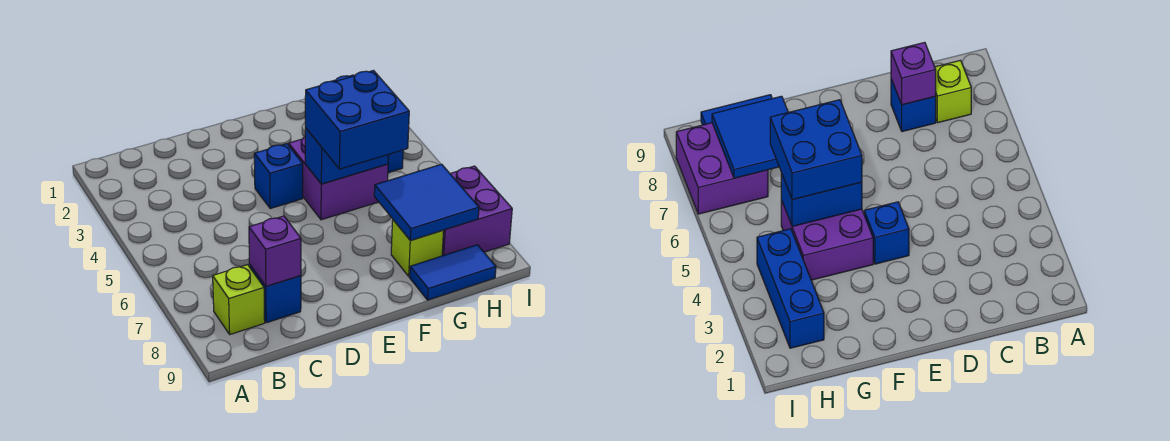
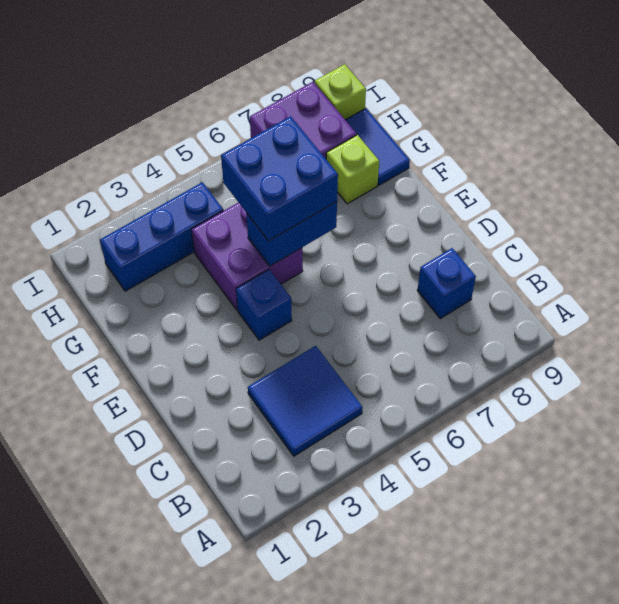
lime brick B8 level 1 -> lime brick I9 level 1
purple brick C8 level 2 -> none
blue brick F5:G5 level 2 -> blue brick F5:F6 level 2
blue tile G7:H8 level 2 -> blue tile B3:C4 level 1

